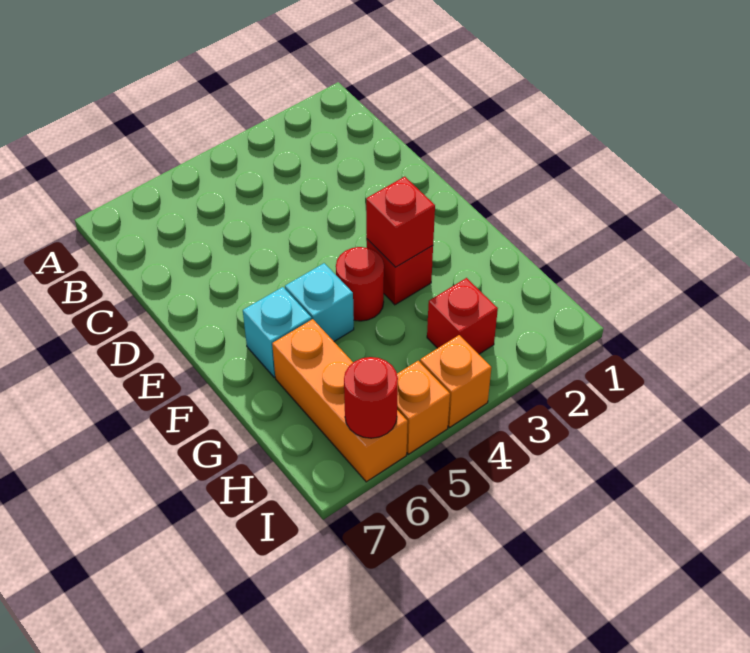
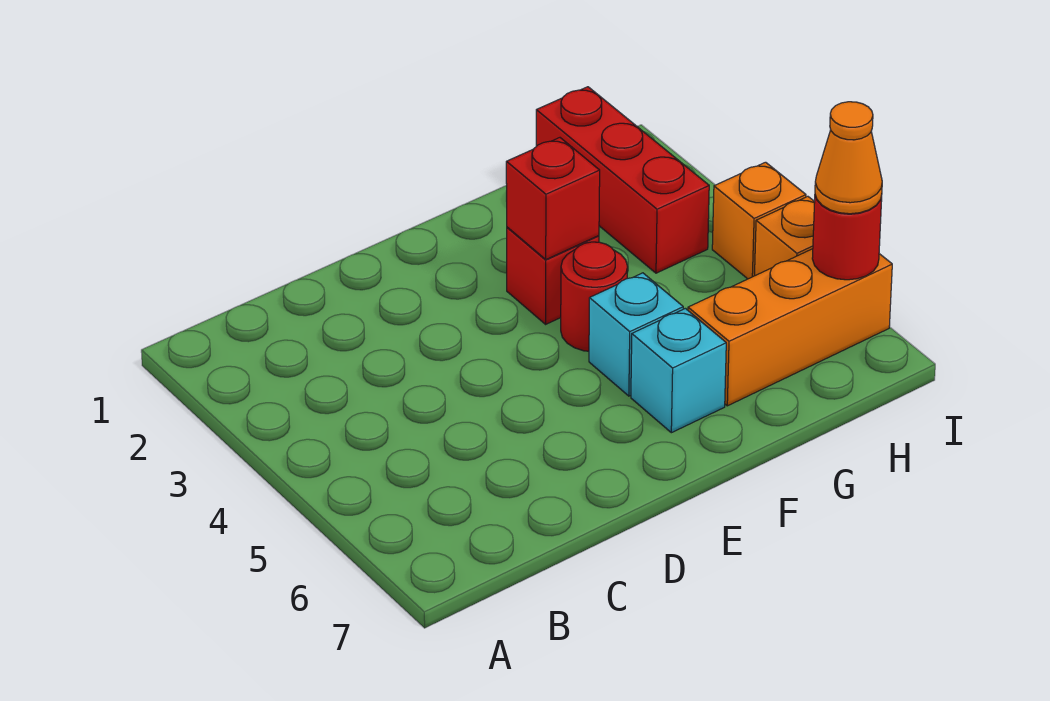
red brick H3 level 1 -> red brick H1:H3 level 1
none -> orange cone I6 level 3

